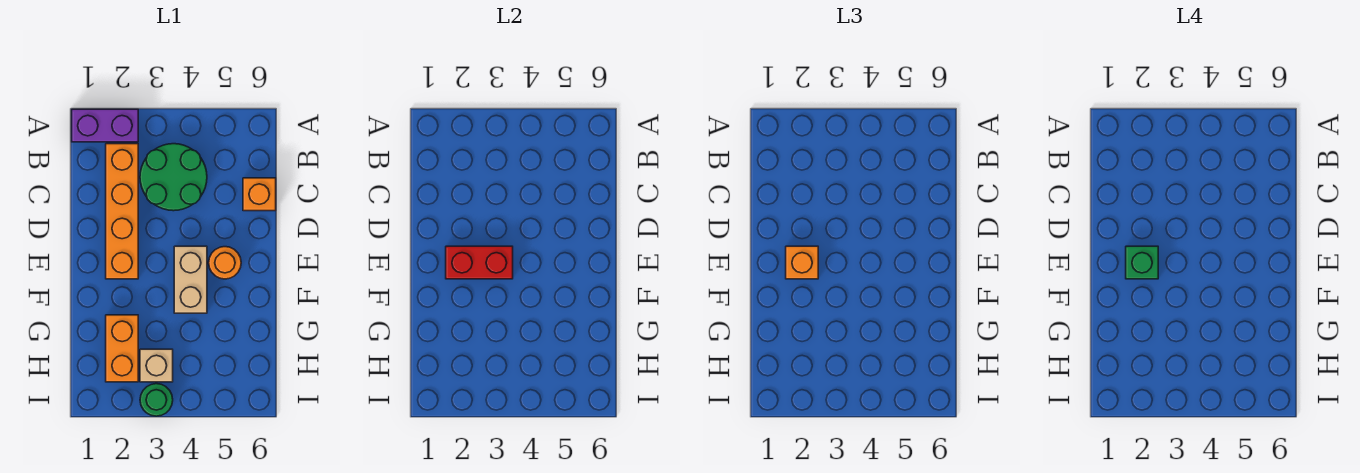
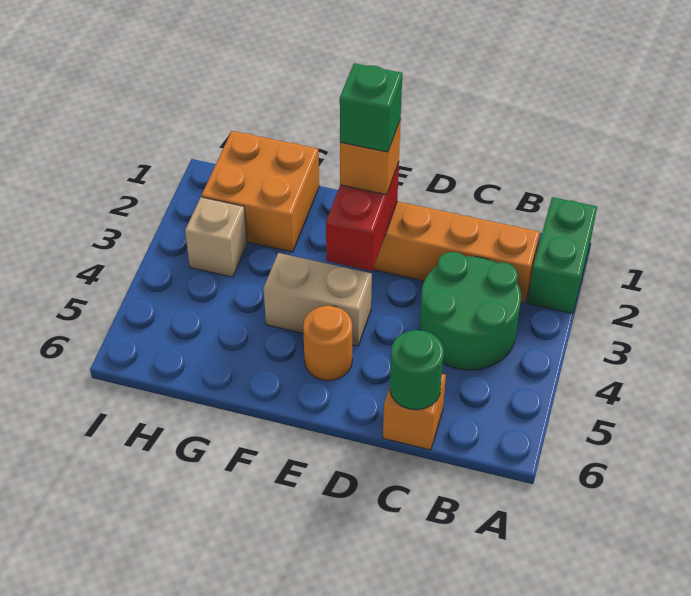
purple brick A1:A2 level 1 -> green brick A1:A2 level 1
orange brick G2:H2 level 1 -> orange brick G1:H2 level 1
green round brick I3 level 1 -> green round brick C6 level 2

